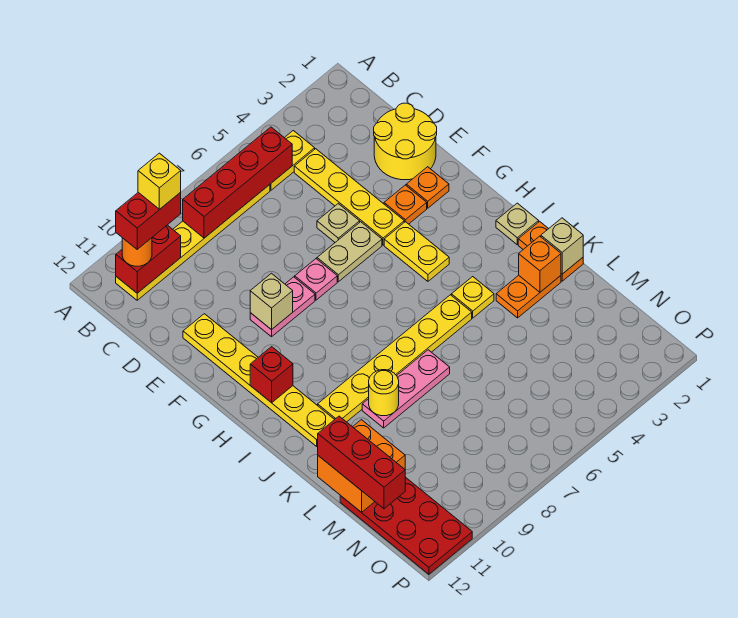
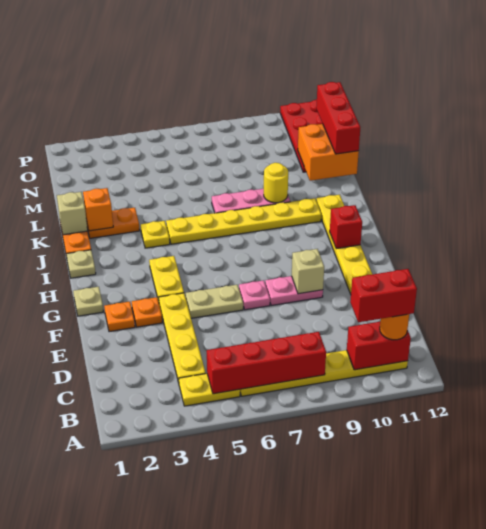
yellow brick B10 level 5 -> none
yellow round brick D1:E2 level 1 -> none
tan plate E5 level 1 -> tan plate G1 level 1

